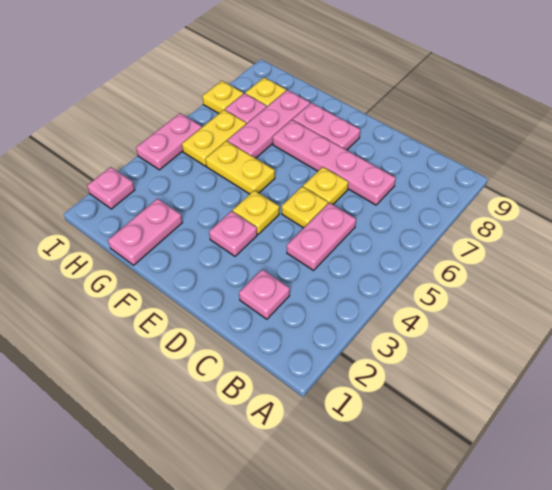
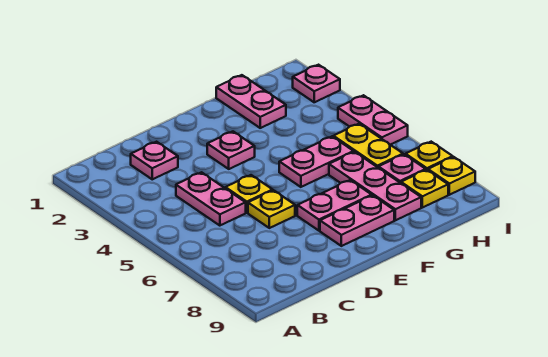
pink plate C7:F7 level 1 -> pink plate E7:F7 level 1
yellow plate E4 level 1 -> yellow plate I8 level 1
yellow plate F5:G5 level 1 -> pink plate F5:G5 level 1

